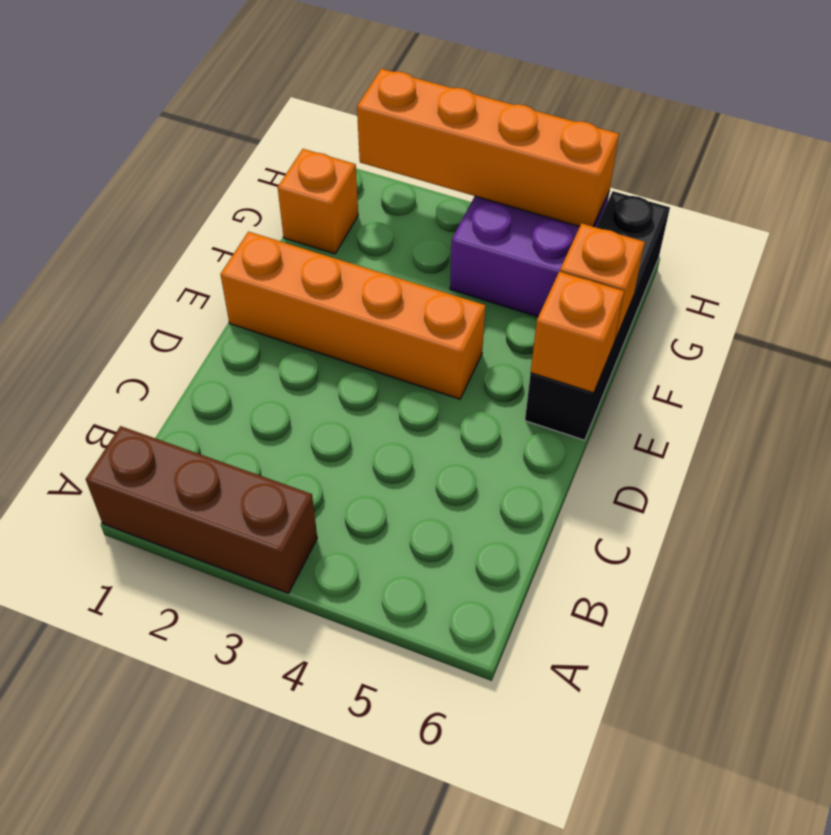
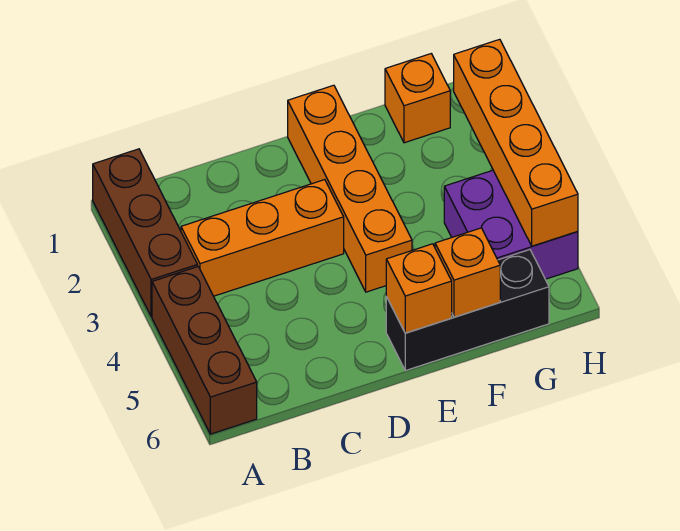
none -> brown brick A4:A6 level 1
none -> orange brick B3:D3 level 1
black brick E6:H6 level 1 -> black brick E6:G6 level 1

